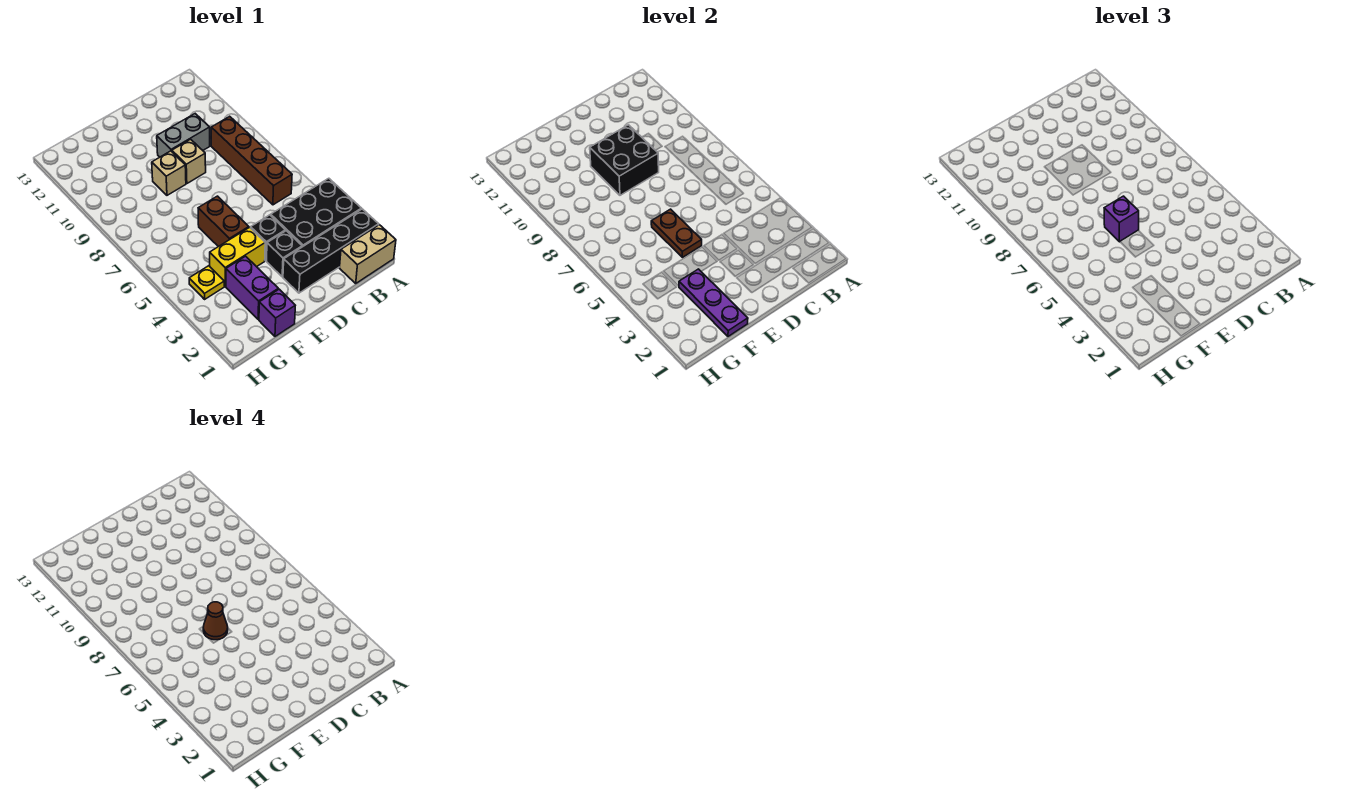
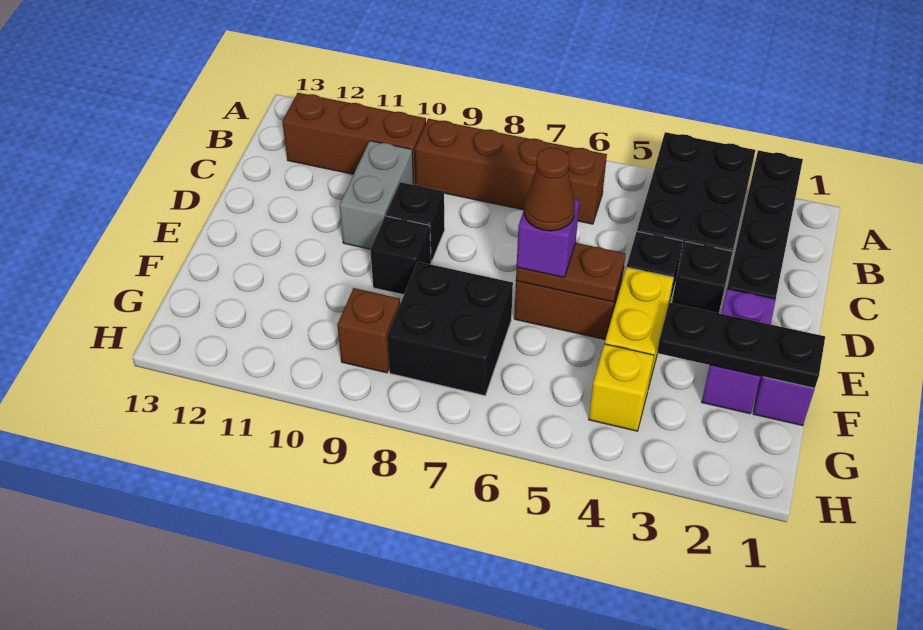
tan brick A1:B1 level 1 -> none
none -> brown brick B10:B12 level 1
tan brick D9 level 1 -> black brick D9 level 1
black brick D9:E10 level 2 -> black brick F7:G8 level 1
tan brick E9 level 1 -> black brick E9 level 1
purple plate F1:F3 level 2 -> black plate F1:F3 level 2
purple brick F2:F3 level 1 -> purple brick E2:F2 level 1
yellow plate G4 level 1 -> yellow brick G4 level 1
none -> brown brick G9 level 1

